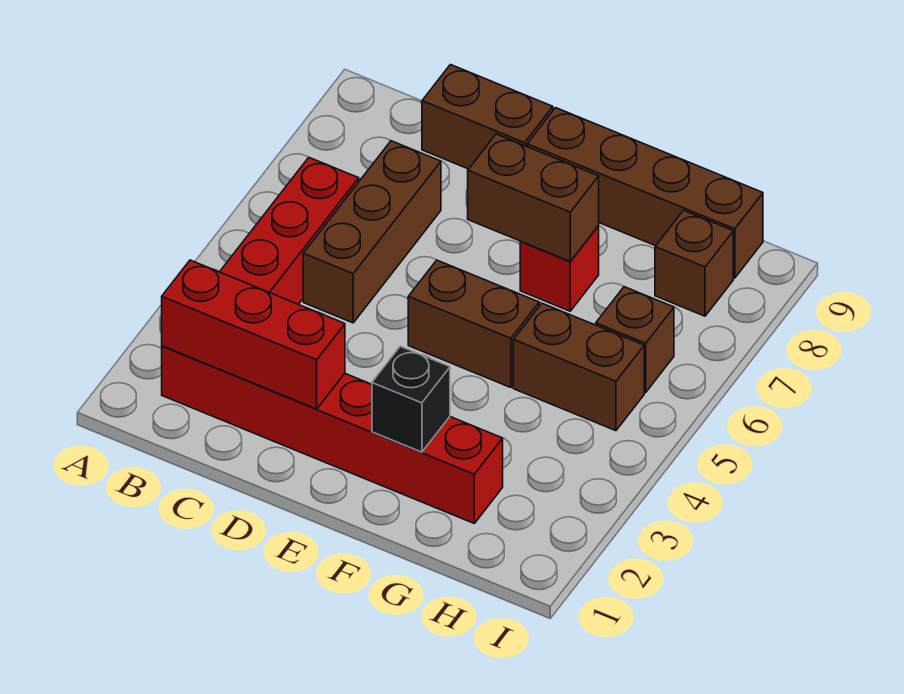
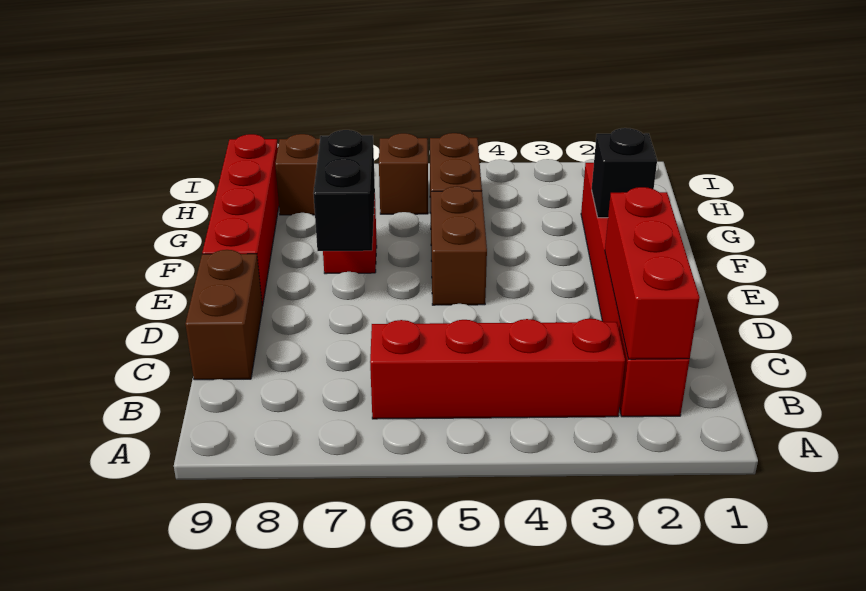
brown brick C5:C7 level 1 -> none
brown brick E7:F7 level 2 -> black brick E7:F7 level 2
brown brick E9:H9 level 1 -> red brick E9:H9 level 1

